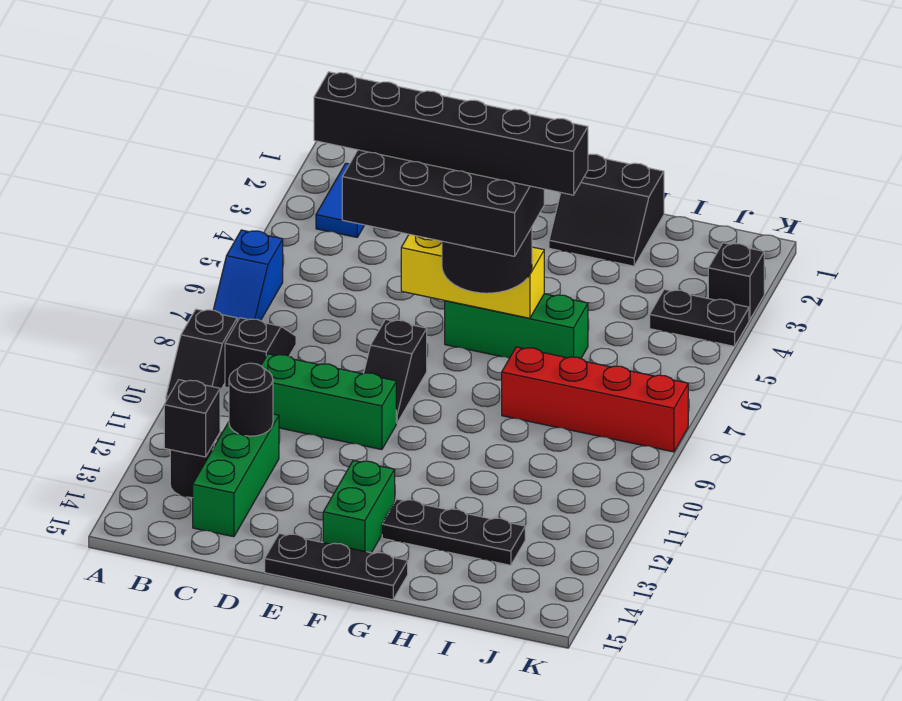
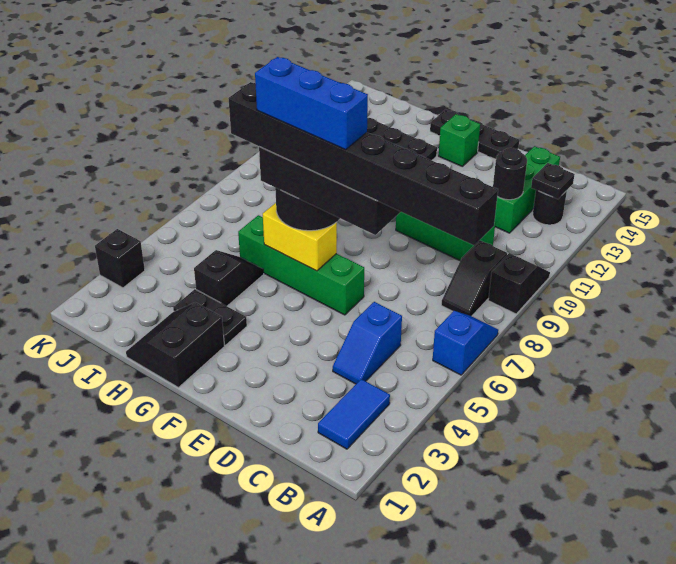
black brick B13 level 2 -> black plate B13 level 2
none -> blue slope C4:C5 level 1 top 5
black brick C6:H6 level 5 -> black brick A6:H6 level 5
yellow brick E6:G6 level 2 -> yellow brick F6:G6 level 2
none -> blue brick E6:G6 level 6
black slope E8:E9 level 1 top 8 -> black slope H4:H5 level 1 top 4
green brick F6:H6 level 1 -> green brick E6:H6 level 1
green brick F13:F14 level 1 -> green brick F14 level 1
black slope G1:H2 level 1 top 1 -> black slope G1:H2 level 1 top G
red brick H8:K8 level 1 -> none
black plate J4:K4 level 1 -> black plate G3:H3 level 1

